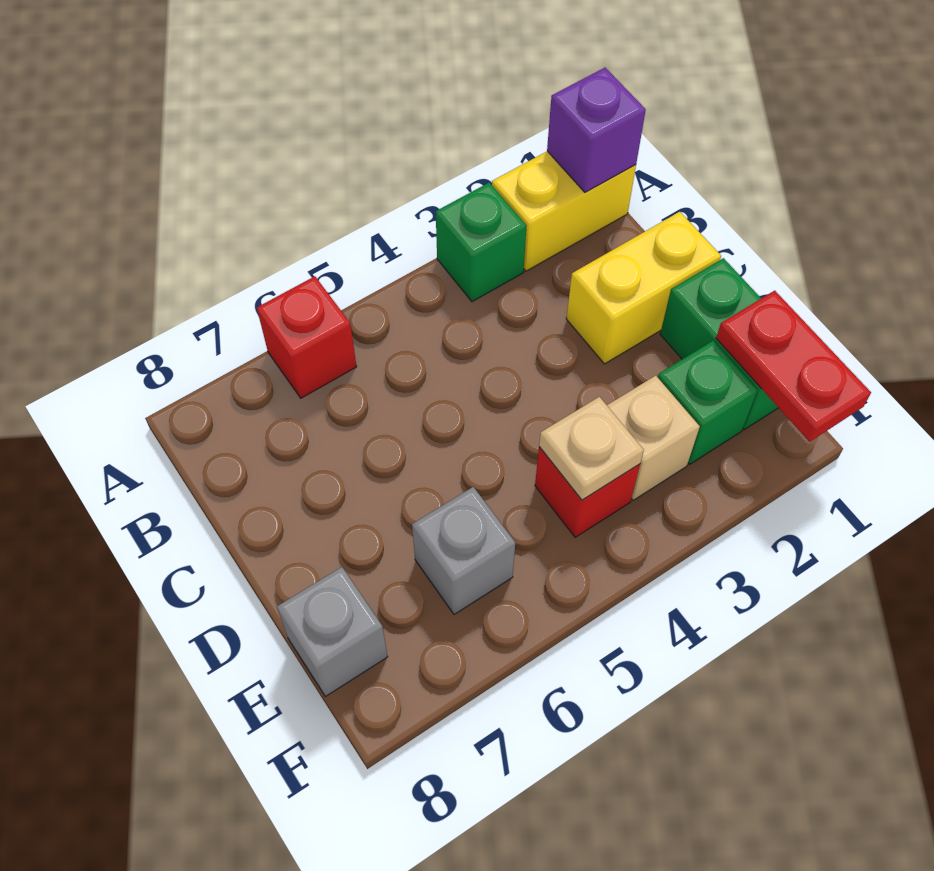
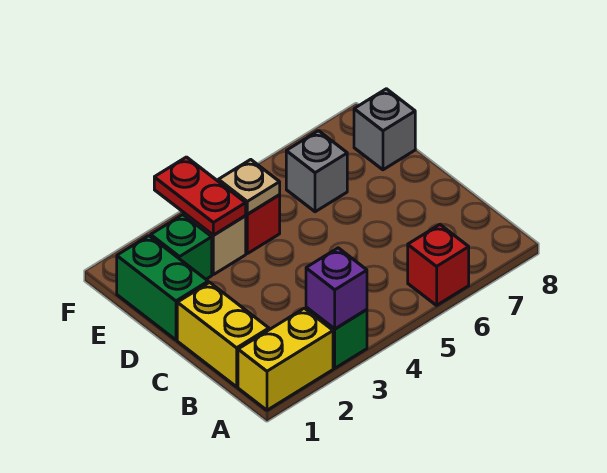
purple brick A1 level 2 -> purple brick A3 level 2
yellow brick C1:C2 level 1 -> yellow brick B1:C1 level 1
red plate E1:F1 level 2 -> red plate E3:F3 level 2

